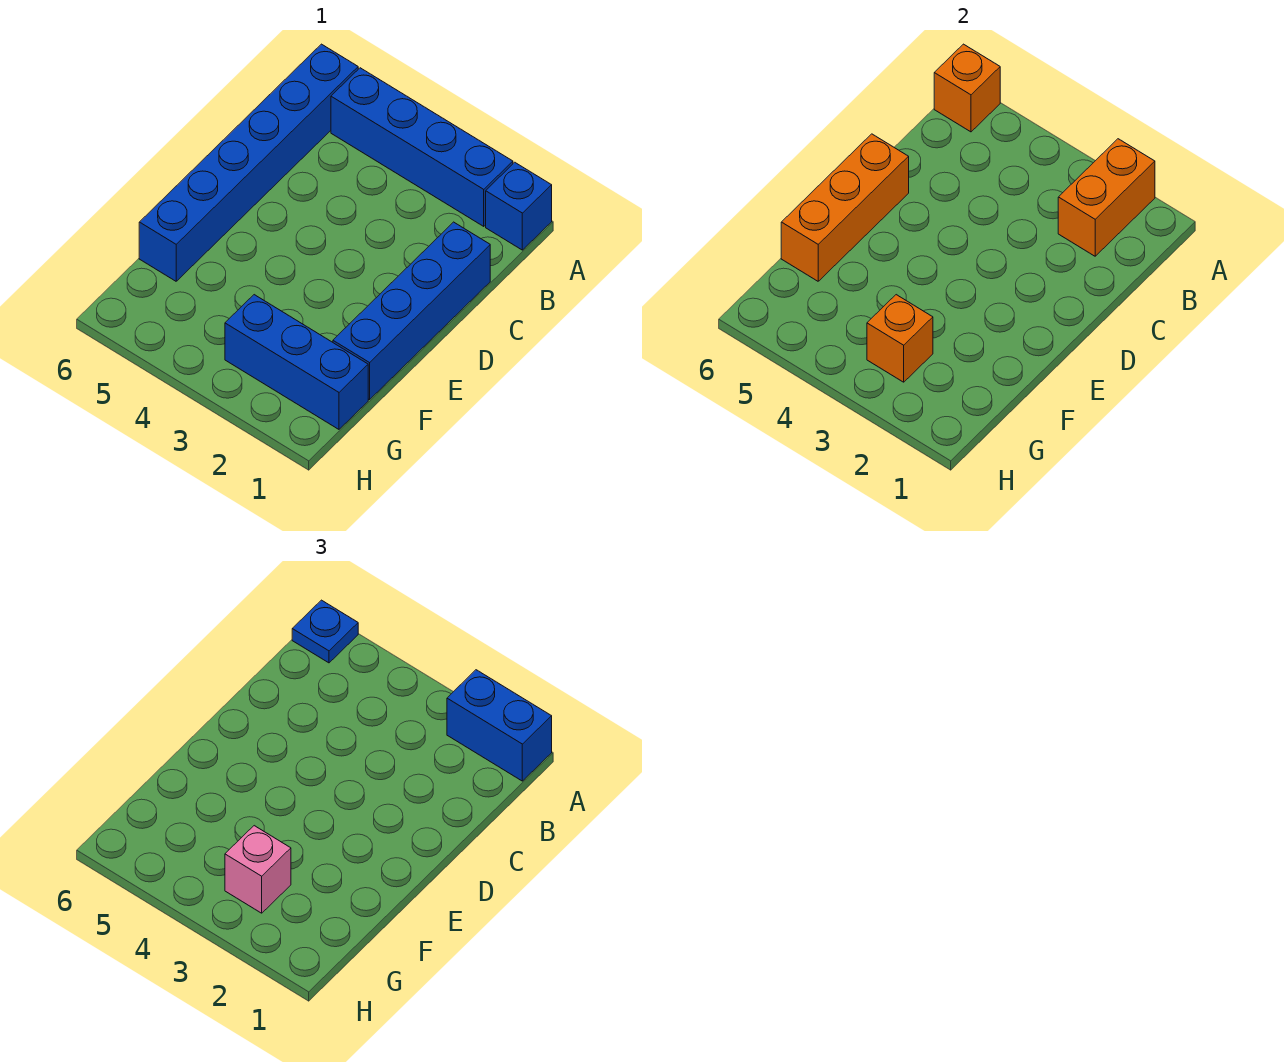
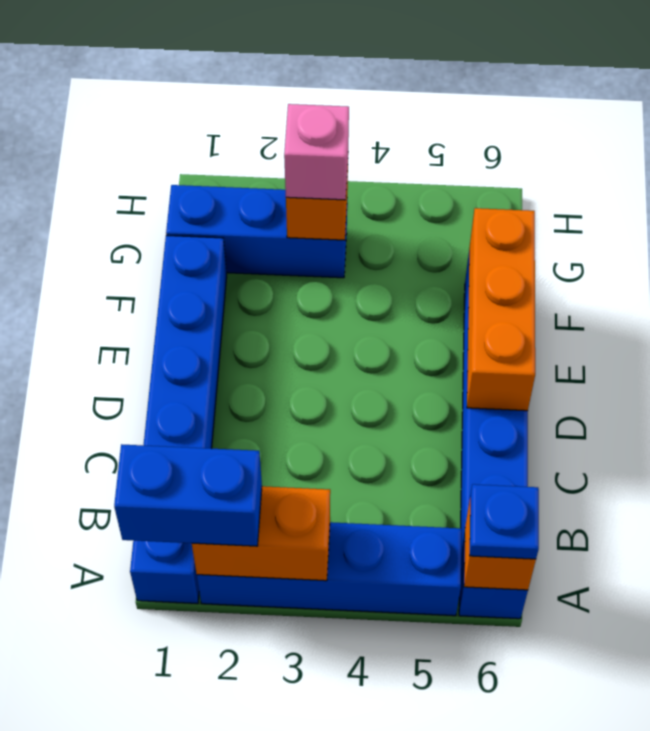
orange brick A2:B2 level 2 -> orange brick A2:A3 level 2

